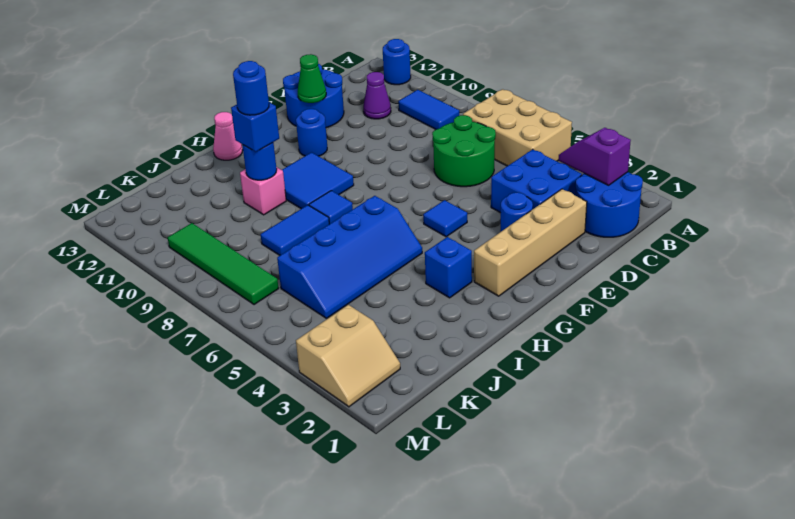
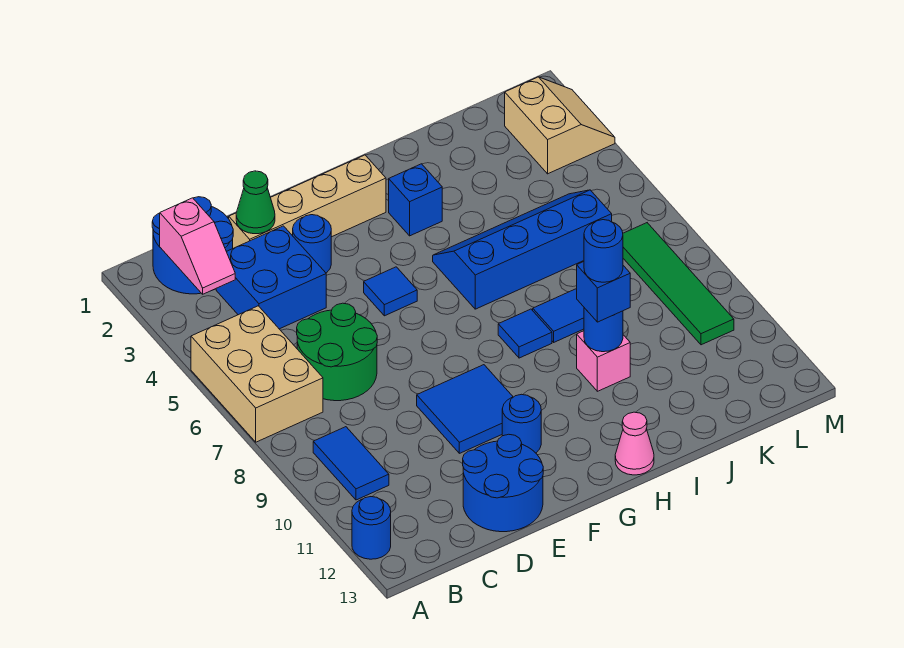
purple slope B2:B3 level 2 top 2 -> pink slope B2:B3 level 2 top 2
purple cone C11 level 1 -> none
green cone E12 level 2 -> green cone D2 level 2
blue tile G9:H10 level 1 -> blue tile E9:F10 level 1
tan slope L2:M3 level 1 top 3 -> tan slope L2:M3 level 1 top L

